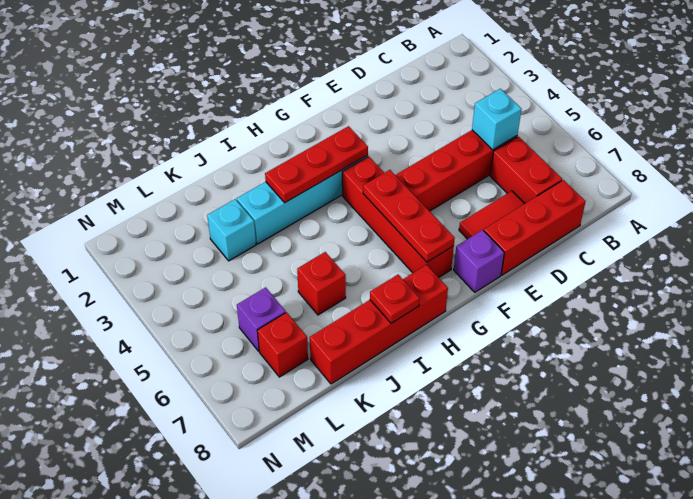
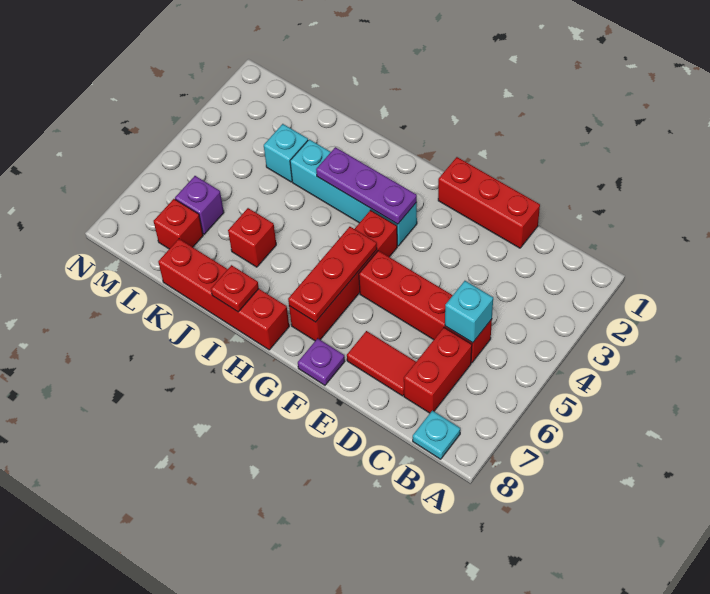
none -> cyan plate B8 level 1
red brick C8:E8 level 1 -> red brick D1:F1 level 1
purple brick F8 level 1 -> purple plate F8 level 1
red plate G3:I3 level 2 -> purple plate G3:I3 level 2

